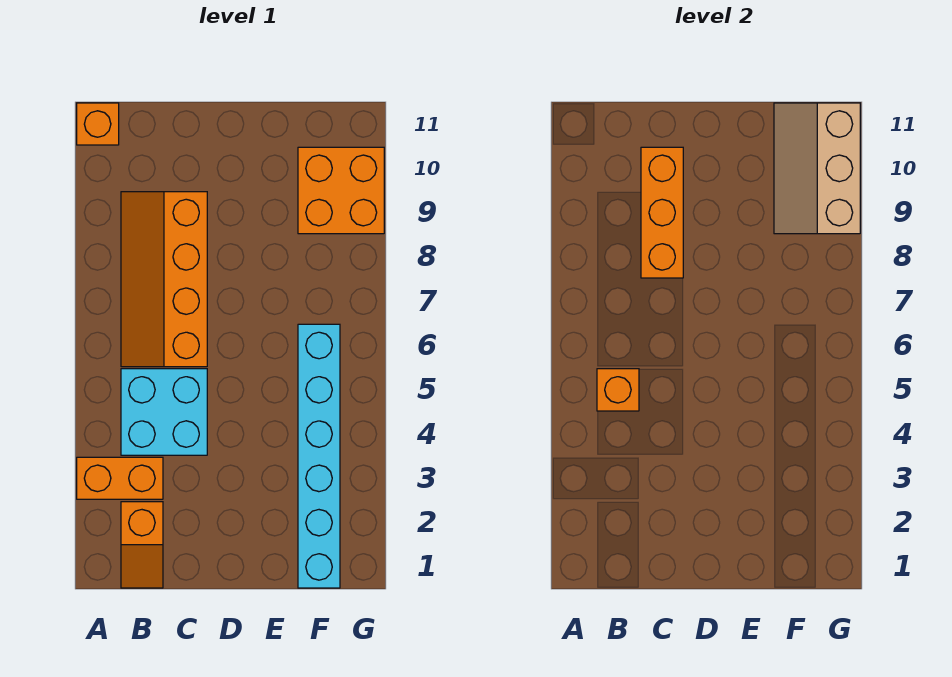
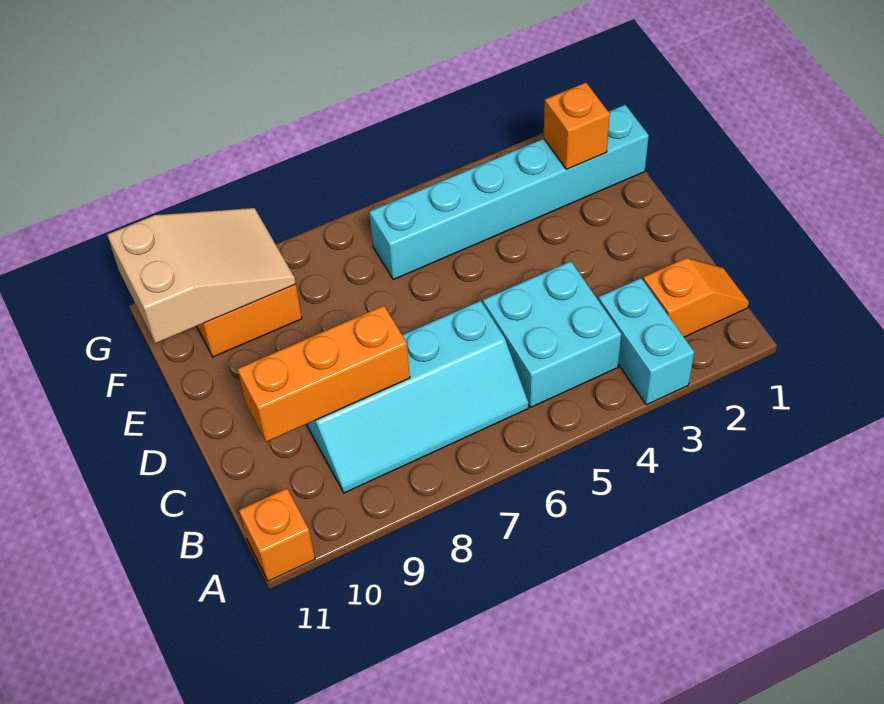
orange brick A3:B3 level 1 -> cyan brick A3:B3 level 1
orange brick B5 level 2 -> orange brick F2 level 2
orange slope B6:C9 level 1 top C -> cyan slope B6:C9 level 1 top C
tan slope F9:G11 level 2 top G -> tan slope F9:G11 level 2 top 11

